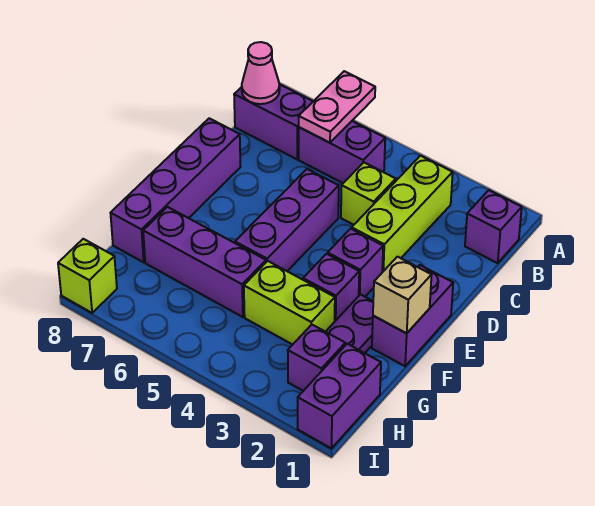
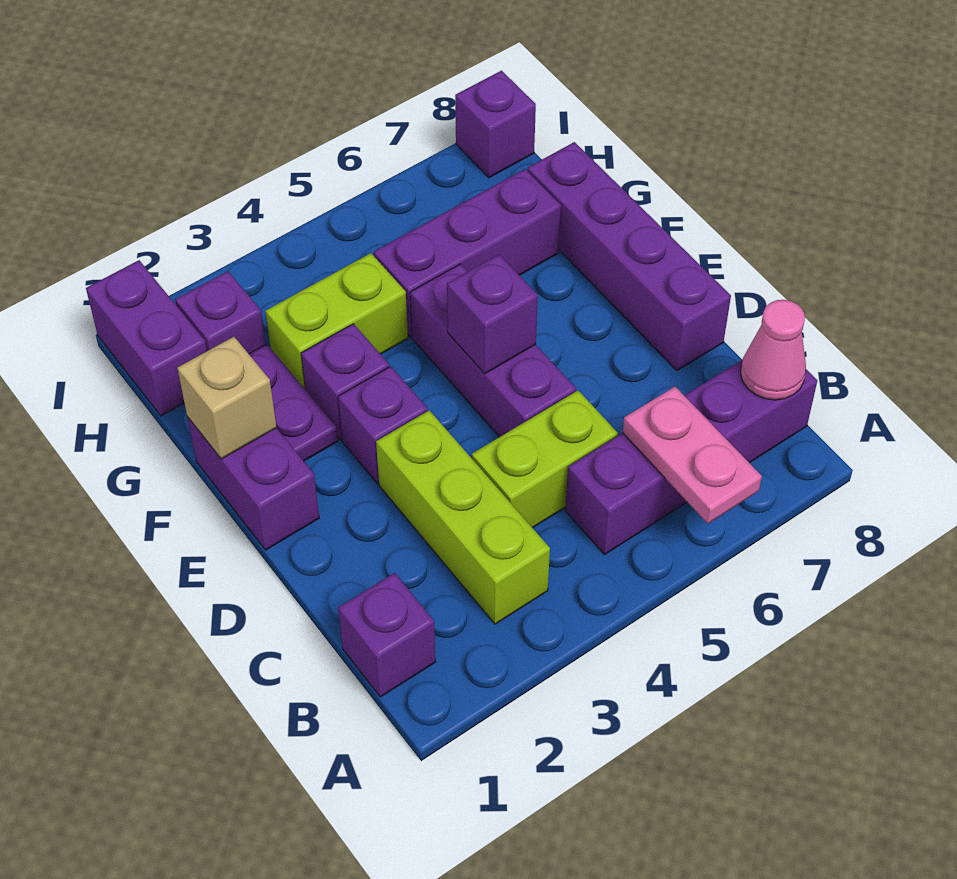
lime brick C4 level 1 -> lime brick C4:C5 level 1
none -> purple brick E5 level 2
lime brick I8 level 1 -> purple brick I8 level 1

